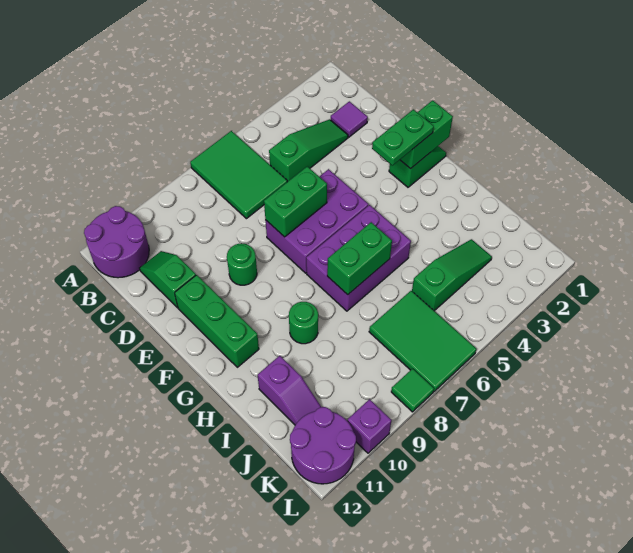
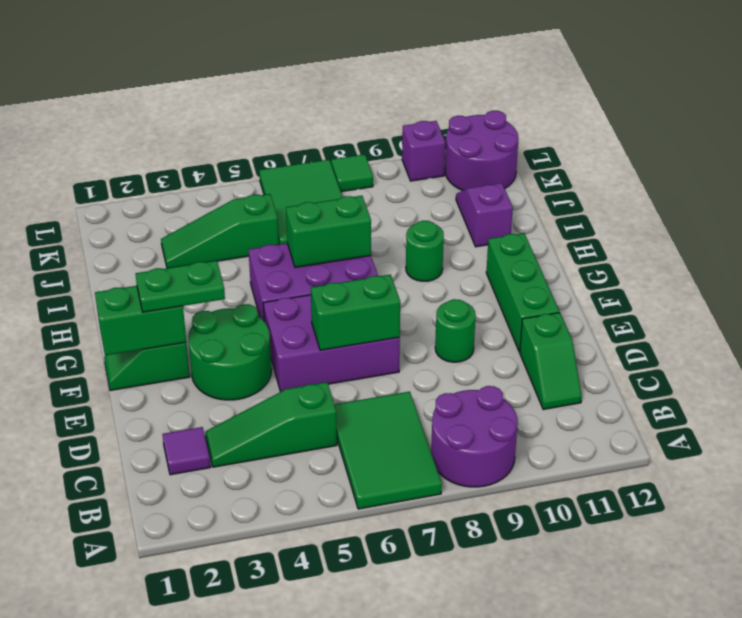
purple round brick A11:B12 level 1 -> purple round brick A8:B9 level 1
none -> green round brick E3:F4 level 1

